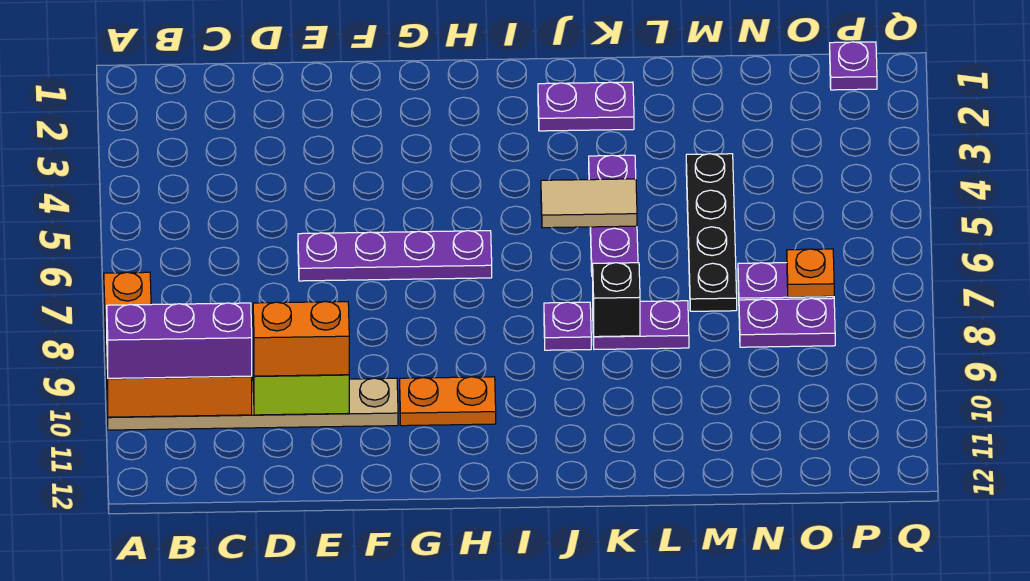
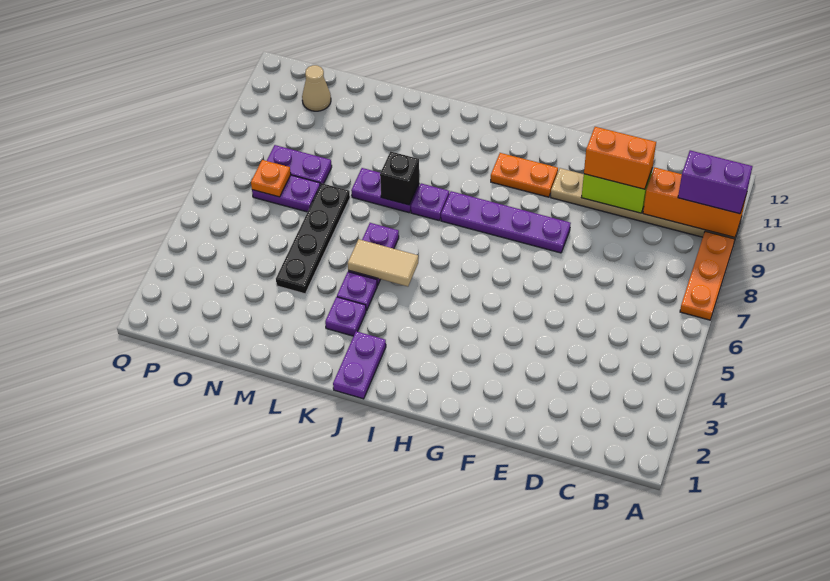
purple brick A10:C10 level 3 -> purple brick A10:B10 level 3
purple plate E6:H6 level 1 -> purple plate F8:I8 level 1
purple plate J2:K2 level 1 -> purple plate J1:J2 level 1
none -> tan cone O11 level 1
purple plate P1 level 1 -> purple plate K3 level 1

